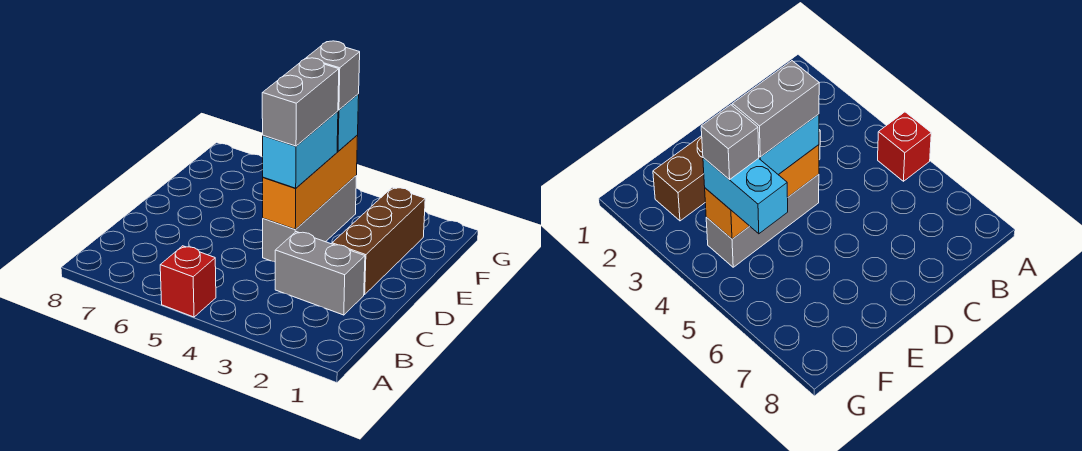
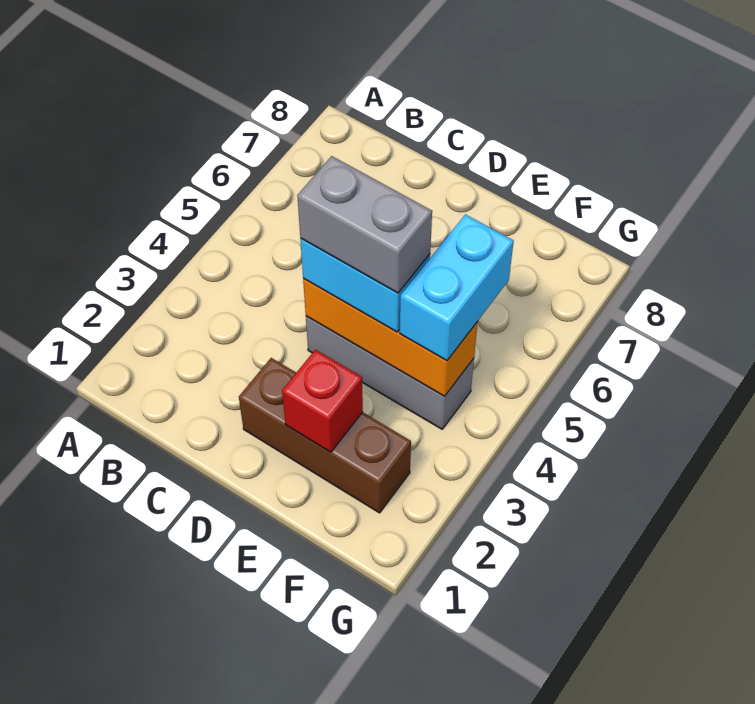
red brick A5 level 1 -> red brick E2 level 2
grey brick C2:C3 level 1 -> none
grey brick F4 level 4 -> none

